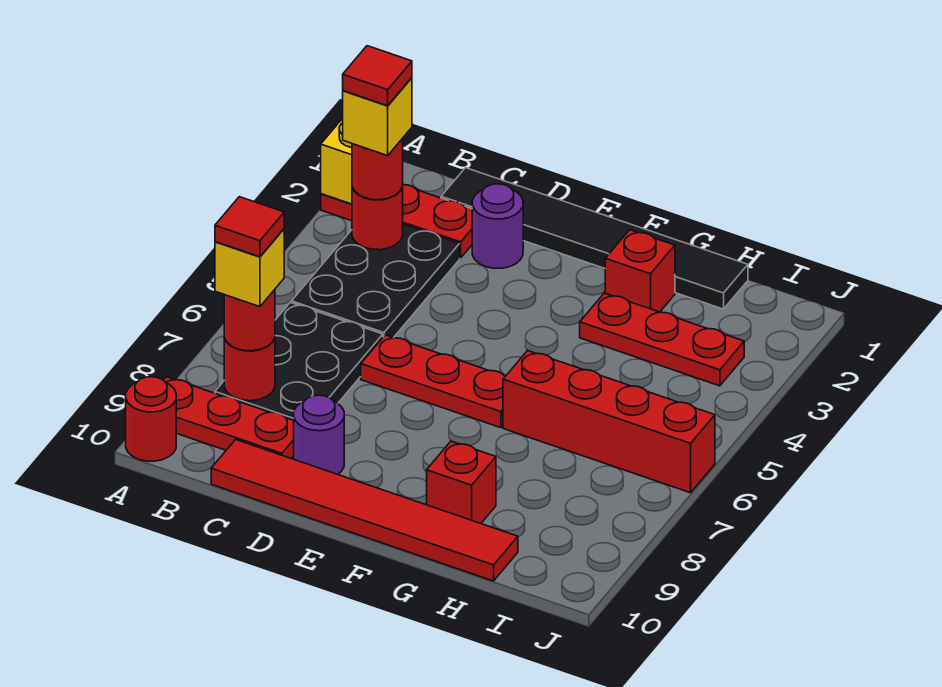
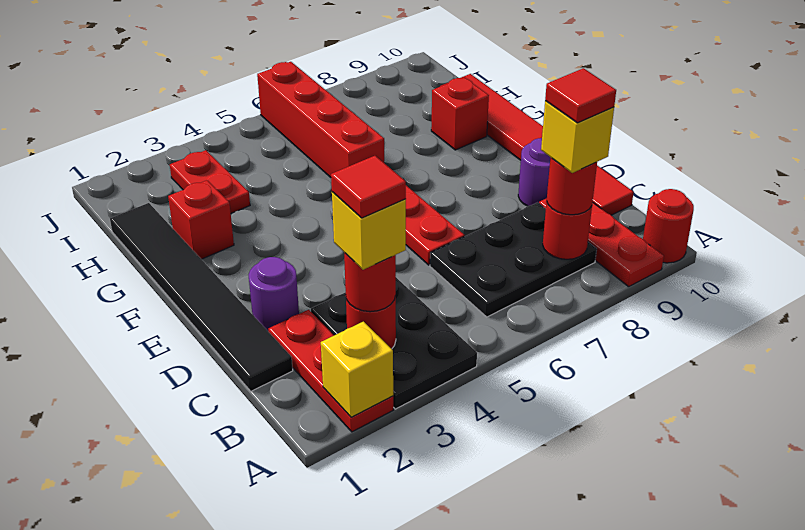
black plate B3:C5 level 1 -> black plate A3:C4 level 1
red plate G3:I3 level 1 -> red plate H3:I3 level 1

